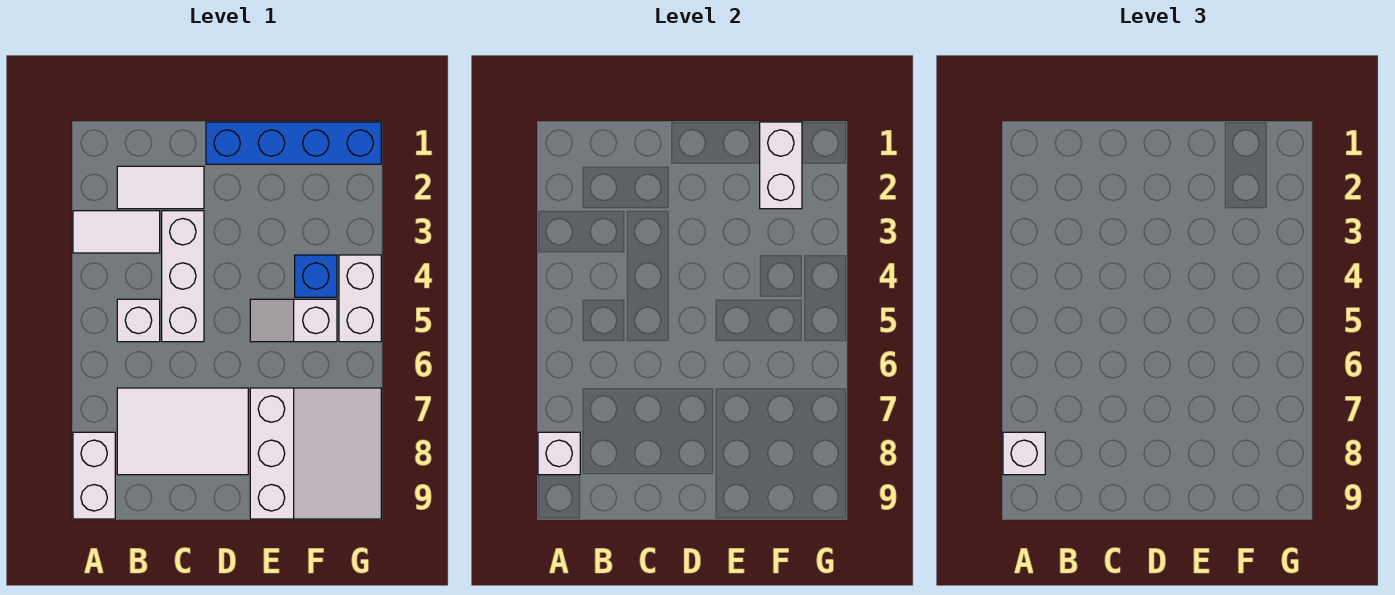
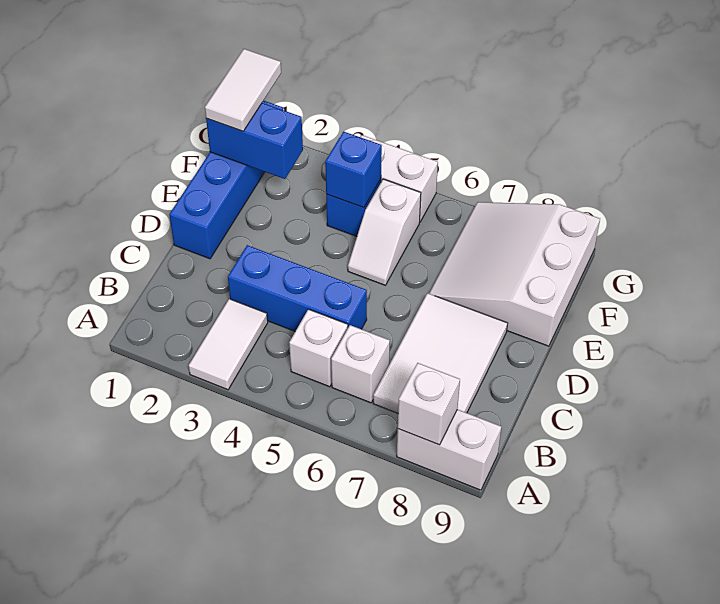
white brick A8 level 3 -> white brick B6 level 1
white tile B2:C2 level 1 -> white tile F1:G1 level 3
white brick C3:C5 level 1 -> blue brick C3:C5 level 1
white slope E7:G9 level 1 top E -> white slope E7:G9 level 1 top 9
white brick F1:F2 level 2 -> blue brick F1:F2 level 2
none -> blue brick F4 level 2

